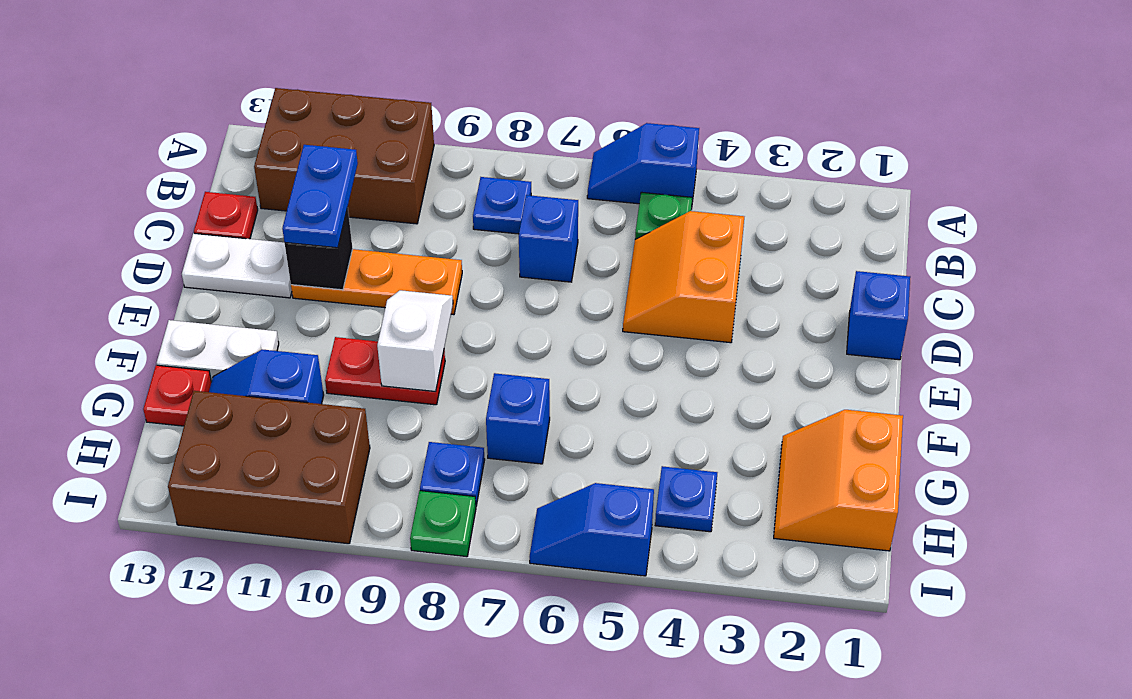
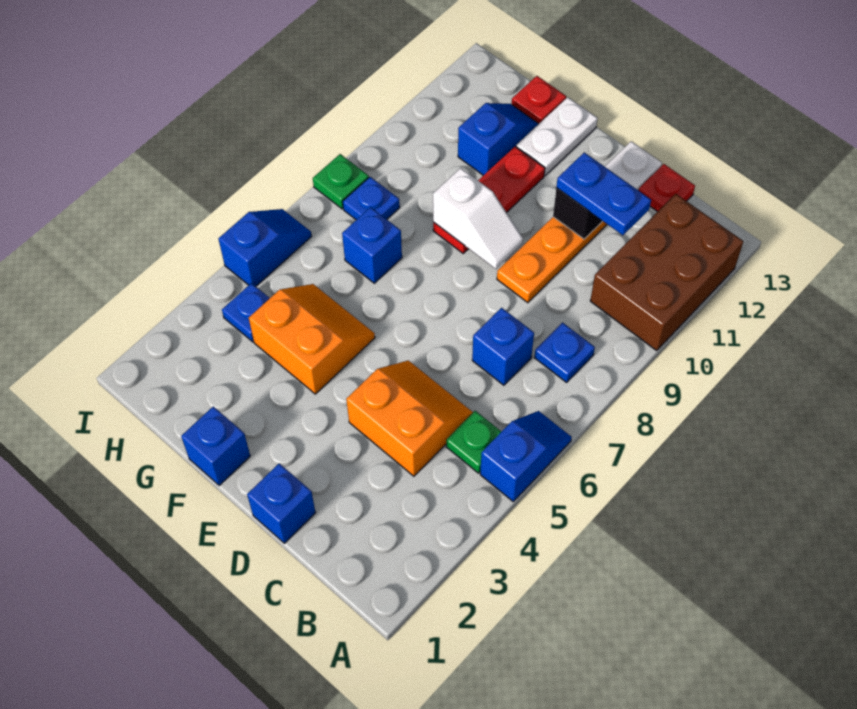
none -> blue brick F1 level 1
red plate F9:F10 level 1 -> red plate F9:F11 level 1
orange slope G1:H2 level 1 top 1 -> orange slope F4:G5 level 1 top 4
brown brick H10:I12 level 1 -> none

